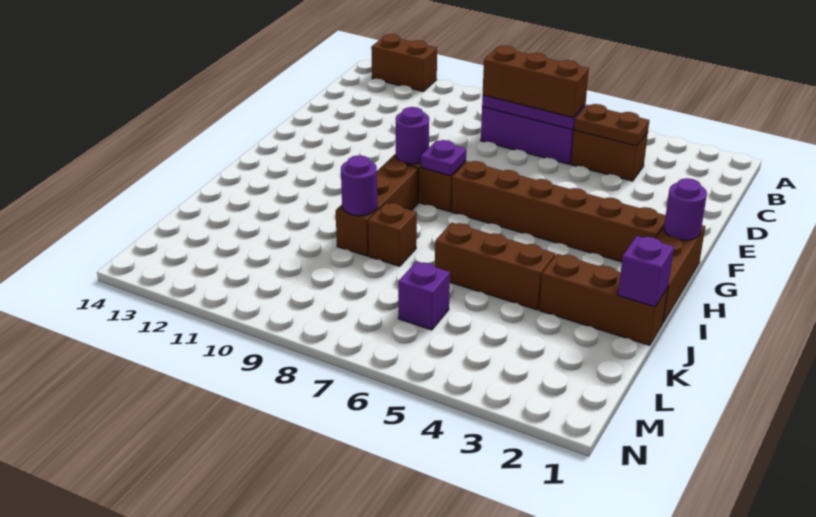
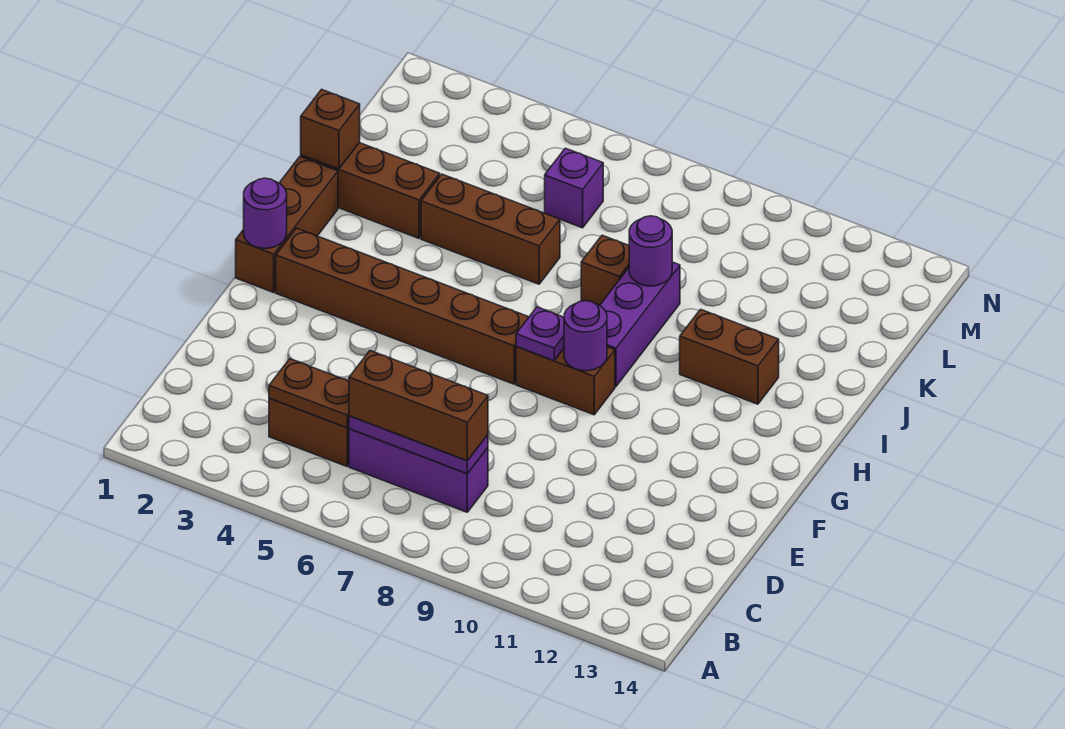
brown brick A12:A13 level 1 -> brown brick I11:I12 level 1
brown brick H9:J9 level 1 -> purple brick H9:J9 level 1
purple brick J1 level 2 -> brown brick J1 level 2

